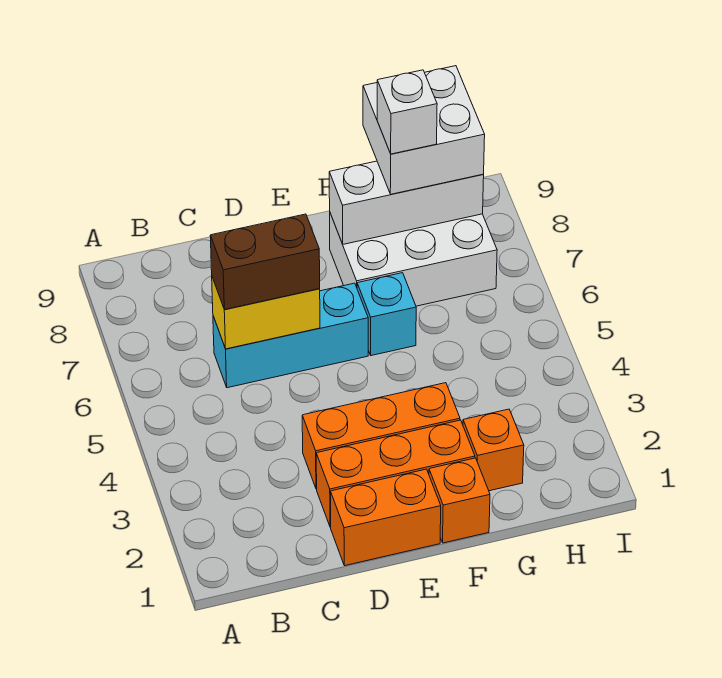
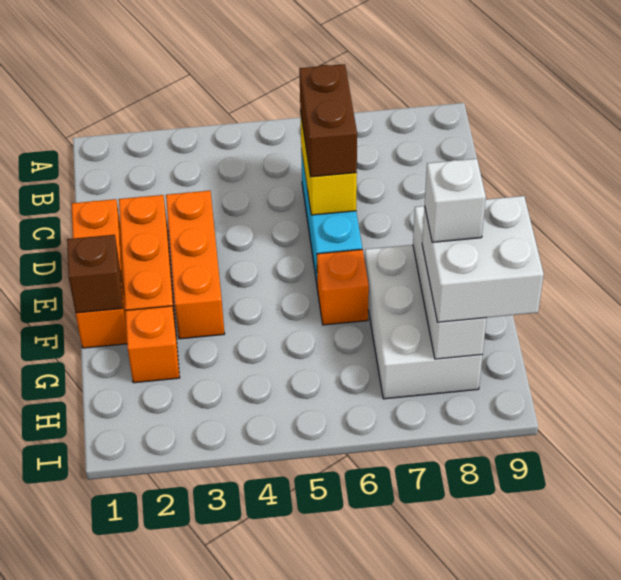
none -> brown brick F1 level 2
cyan brick F6 level 1 -> orange brick F6 level 1

